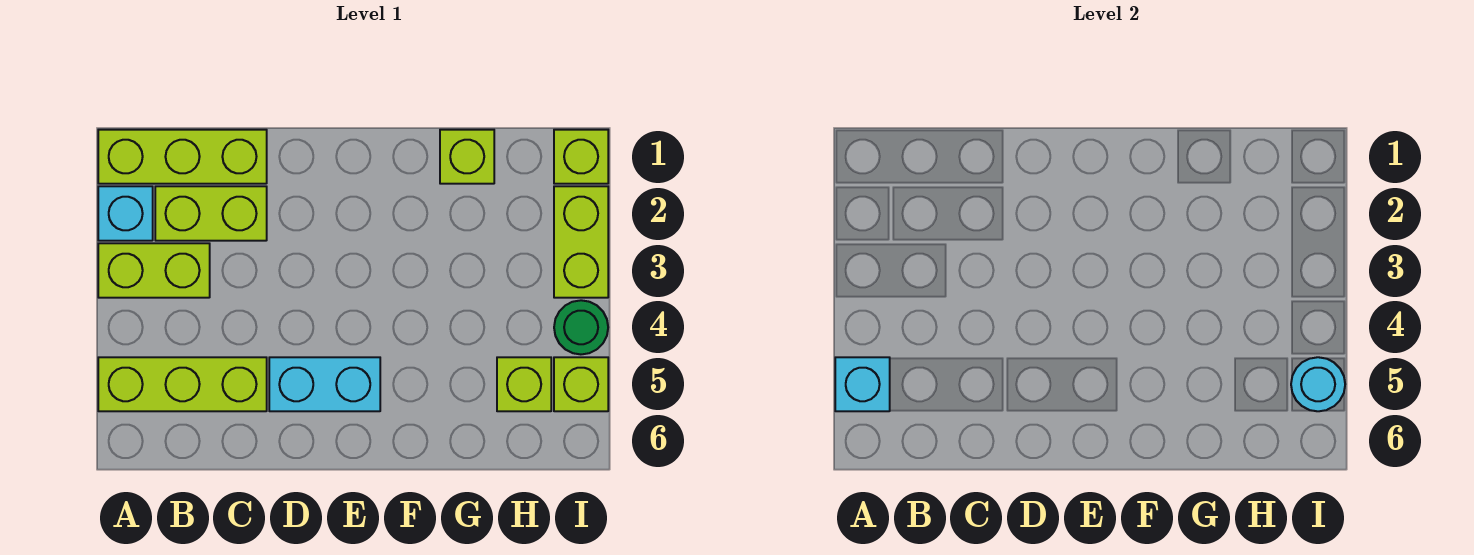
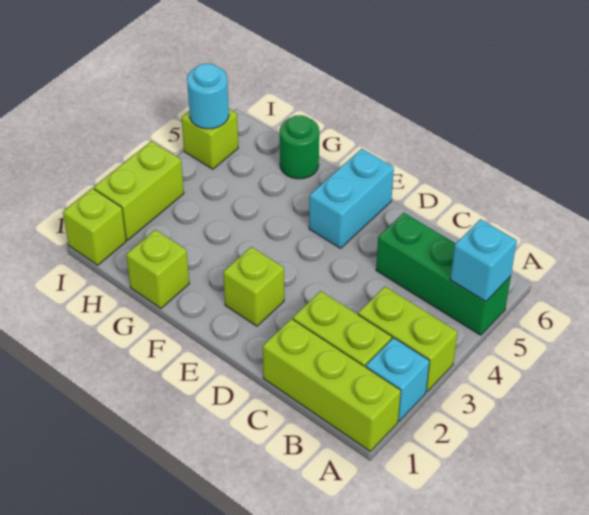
lime brick A5:C5 level 1 -> green brick A5:C5 level 1
cyan brick D5:E5 level 1 -> cyan brick E5:E6 level 1
lime brick H5 level 1 -> lime brick E2 level 1
green round brick I4 level 1 -> green round brick G6 level 1

